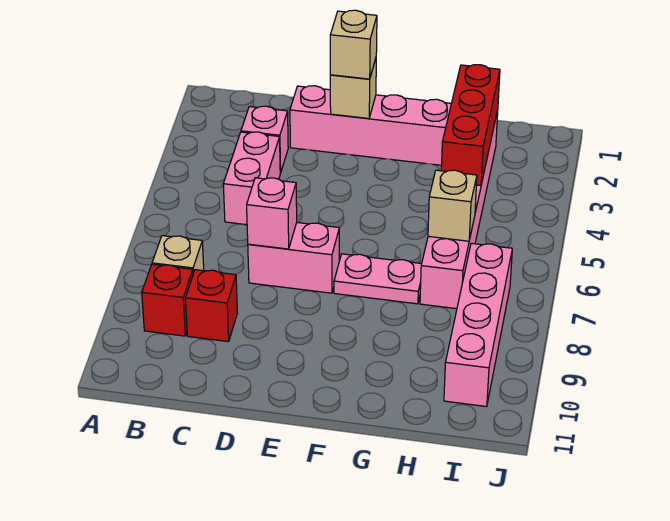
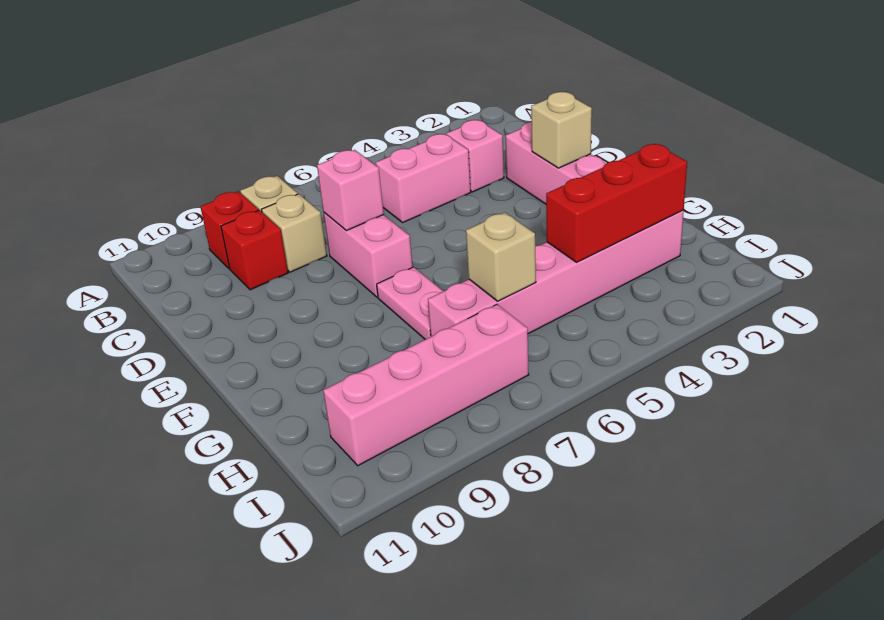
tan brick E2 level 3 -> tan brick C8 level 1

